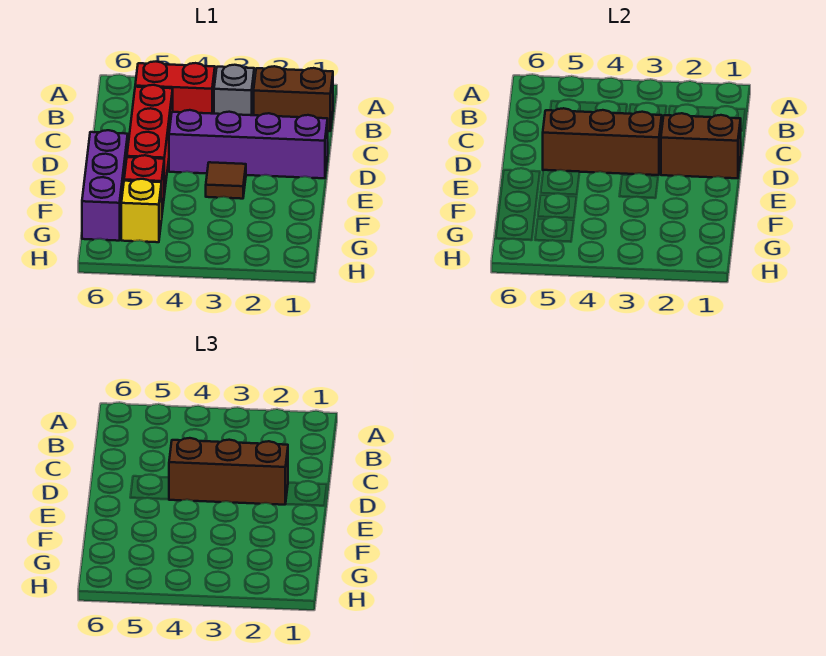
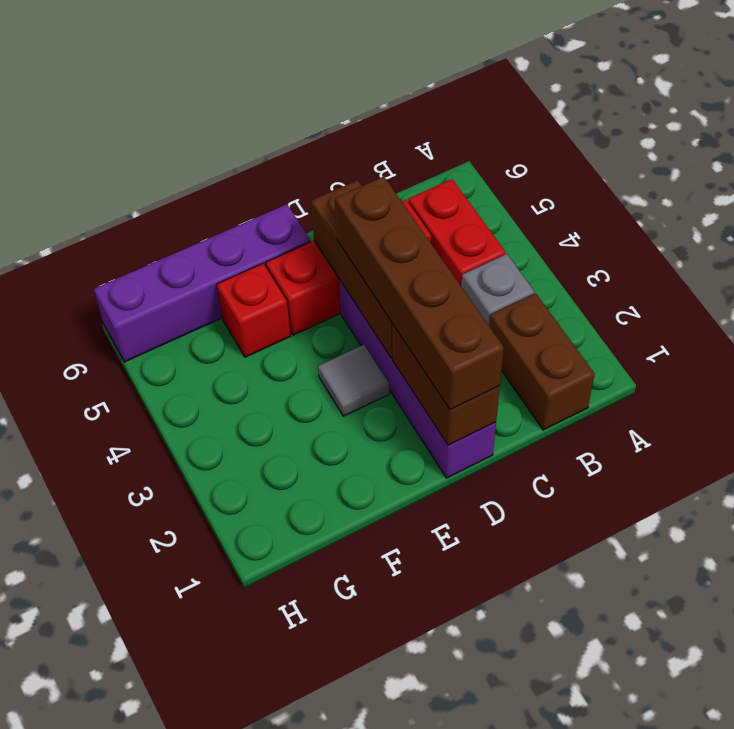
brown brick D2:D4 level 3 -> brown brick D1:D4 level 3
brown tile E3 level 1 -> grey tile E3 level 1
purple brick E6:G6 level 1 -> purple brick E6:H6 level 1
yellow brick G5 level 1 -> none

